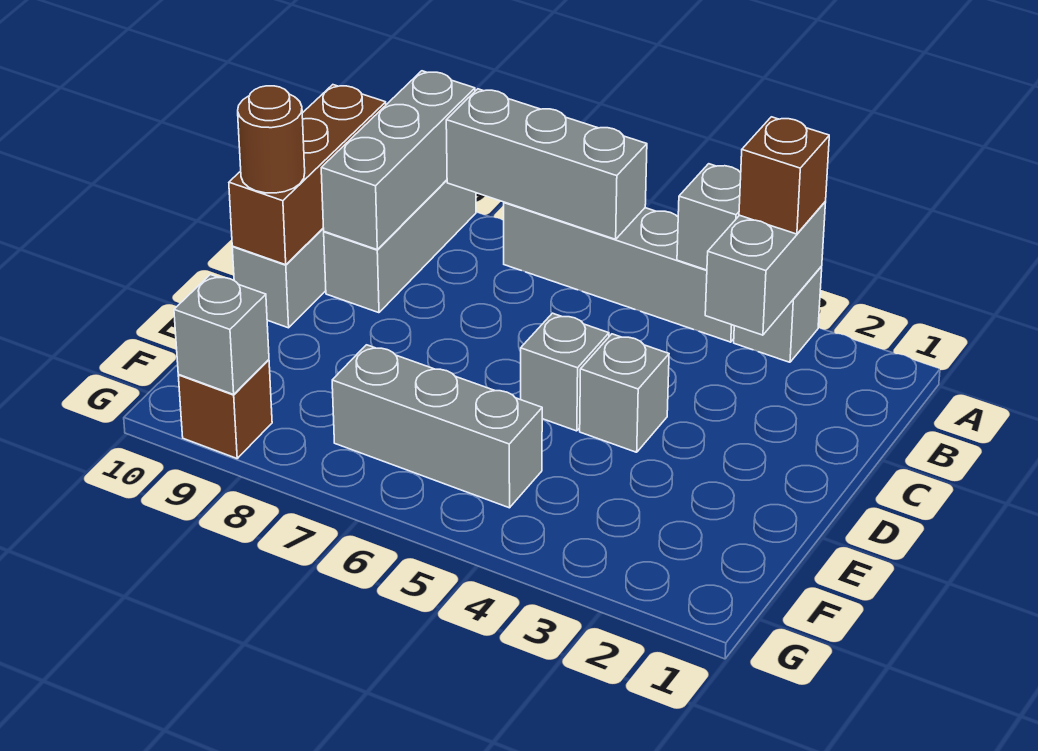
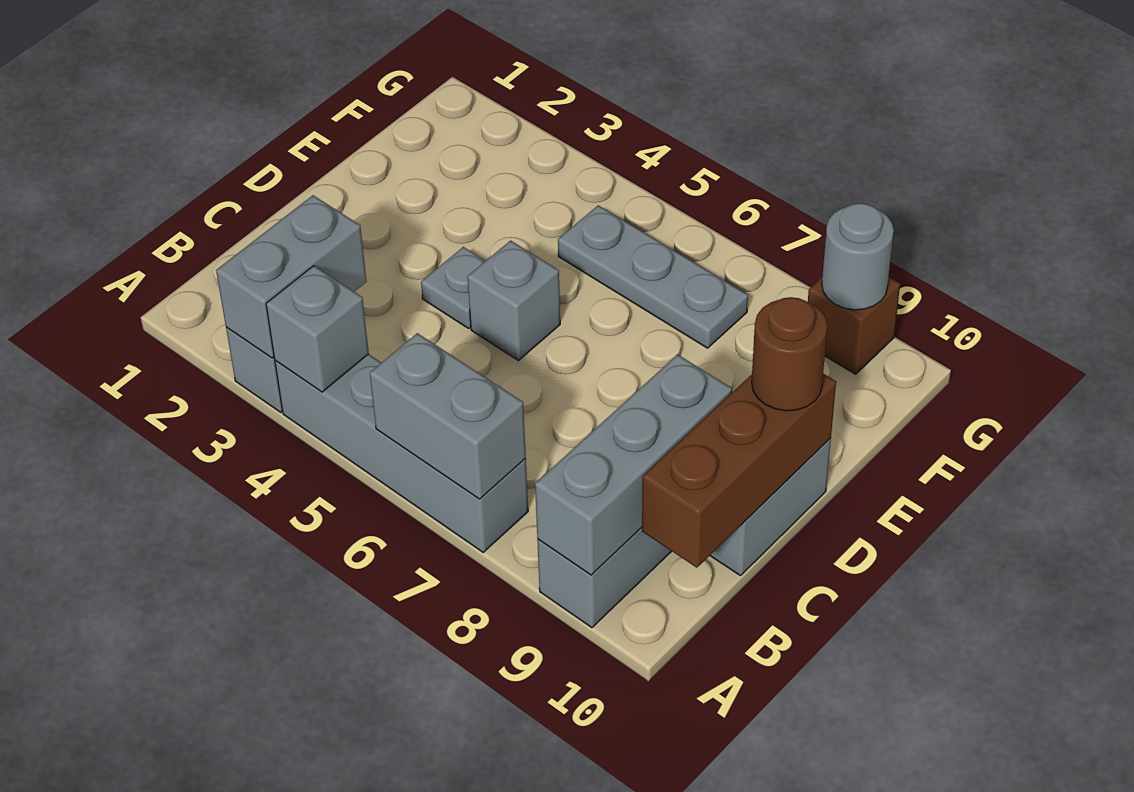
brown brick A3 level 3 -> none
grey brick A6:A8 level 2 -> grey brick A6:A7 level 2
grey brick D4 level 1 -> grey plate D4 level 1
grey brick F5:F7 level 1 -> grey plate F5:F7 level 1
grey brick G9 level 2 -> grey round brick G9 level 2

